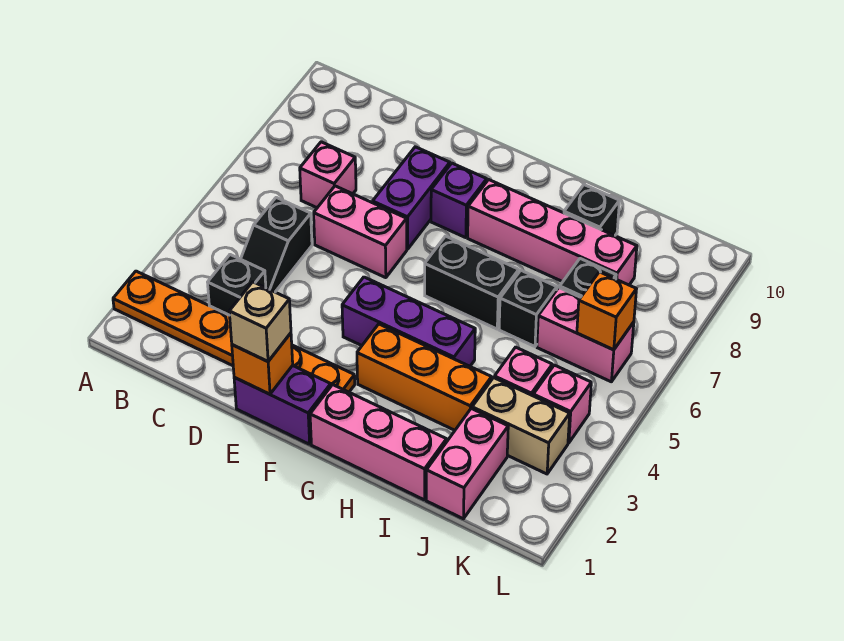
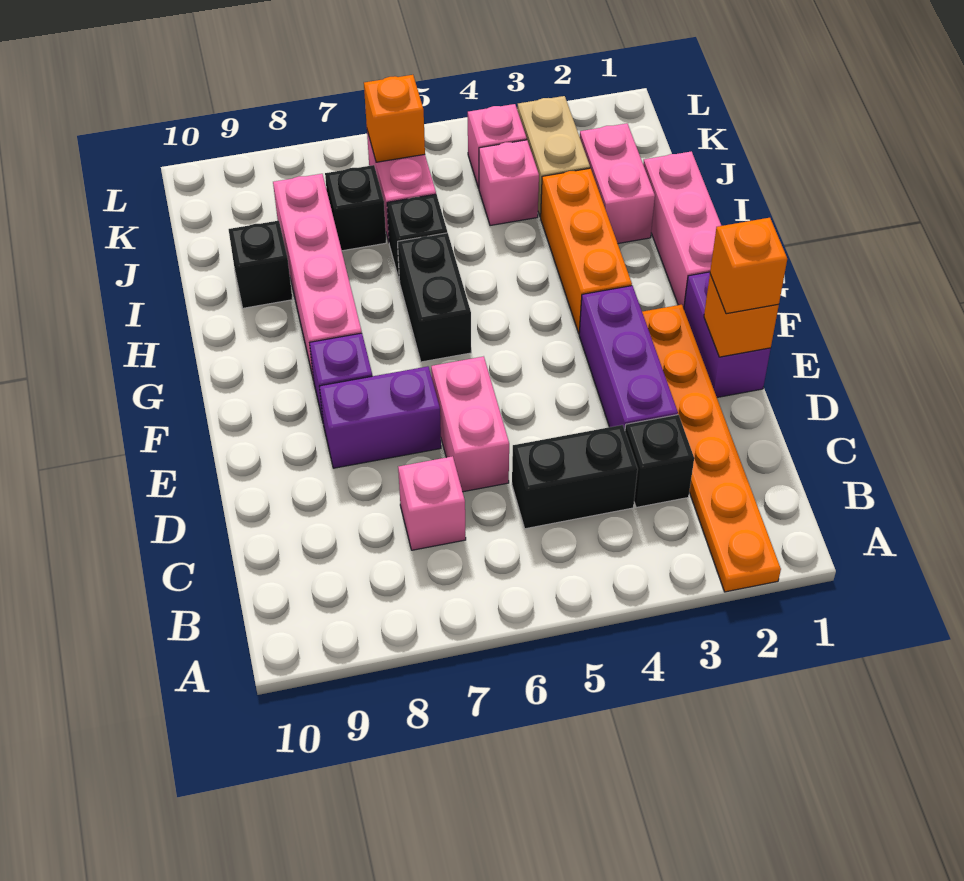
black slope C4:C5 level 1 top 5 -> black brick C4:C5 level 1
tan brick E1 level 3 -> orange brick E1 level 3
purple brick F4:H4 level 1 -> purple brick D3:F3 level 1
pink brick J1:J2 level 1 -> pink brick I2:J2 level 1

